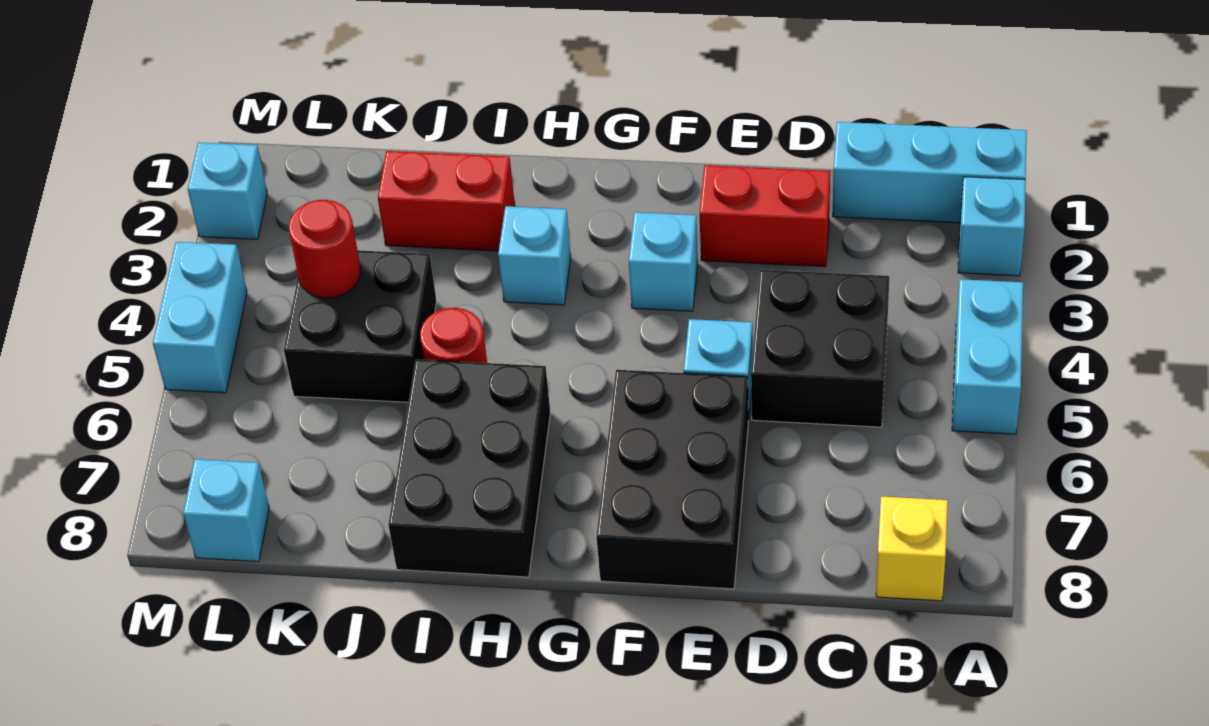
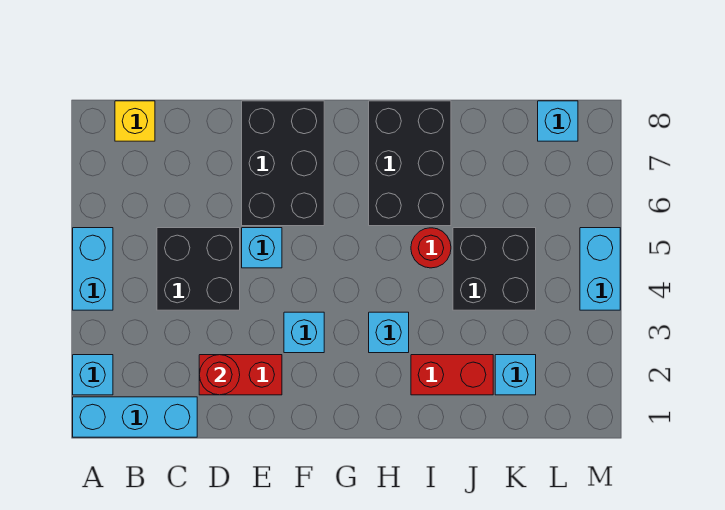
red round brick K4 level 2 -> red round brick D2 level 2
cyan brick M2 level 1 -> cyan brick K2 level 1

